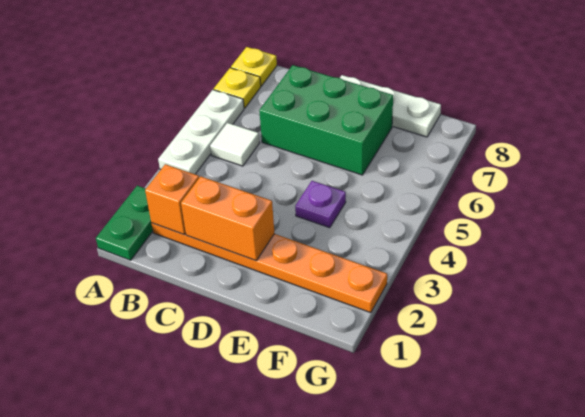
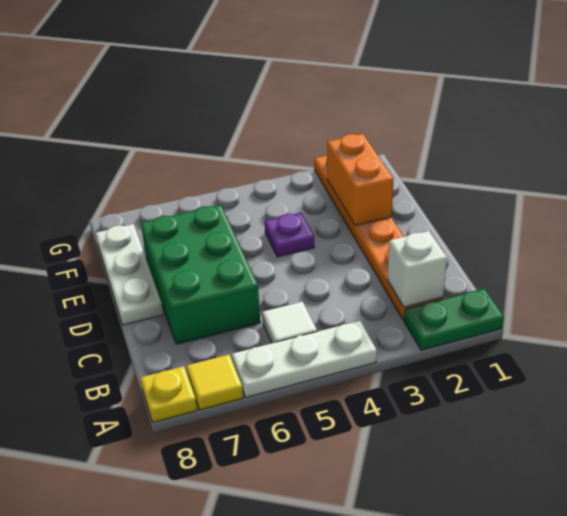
yellow plate A7 level 1 -> yellow tile A7 level 1
orange brick B2 level 2 -> white brick B2 level 2
orange brick C2:D2 level 2 -> orange brick E2:F2 level 2

